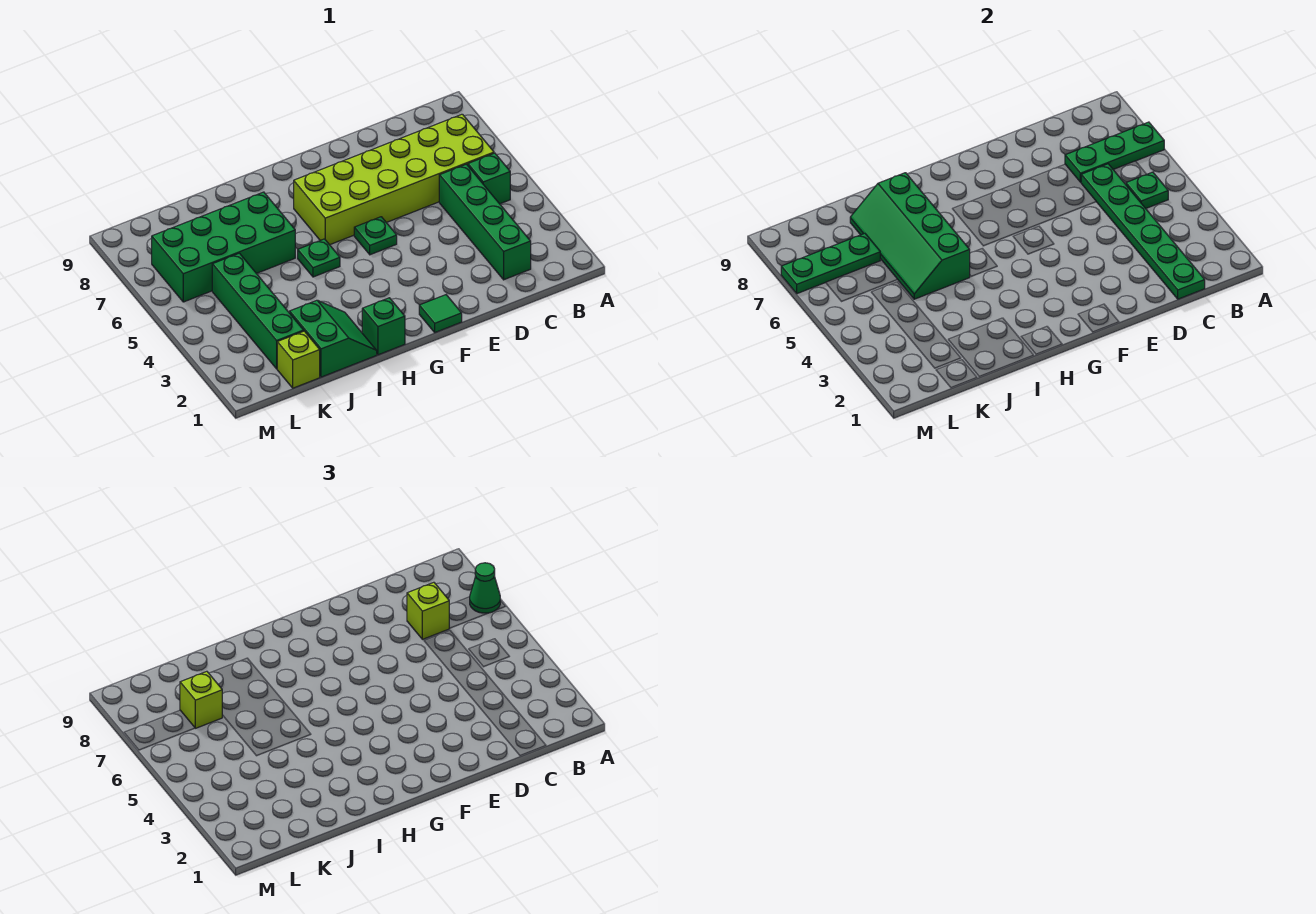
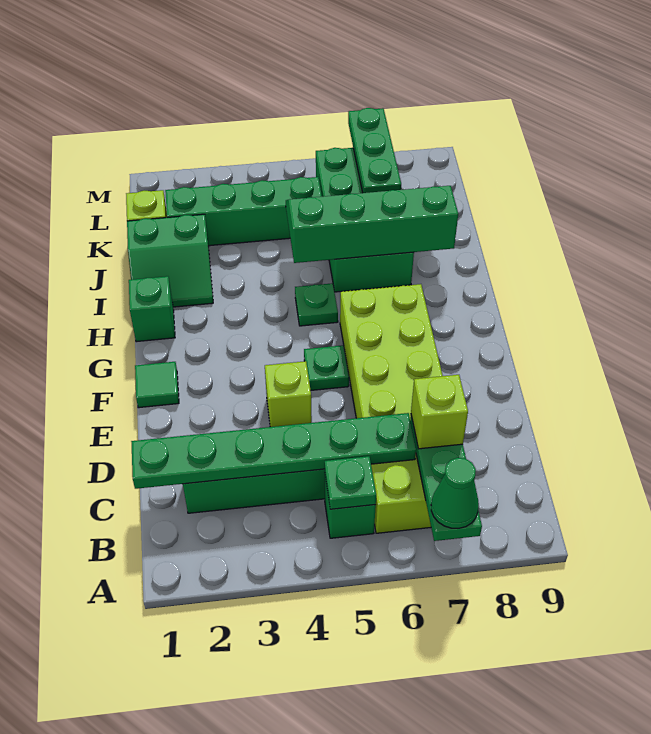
lime brick K7 level 3 -> lime brick E4 level 1

